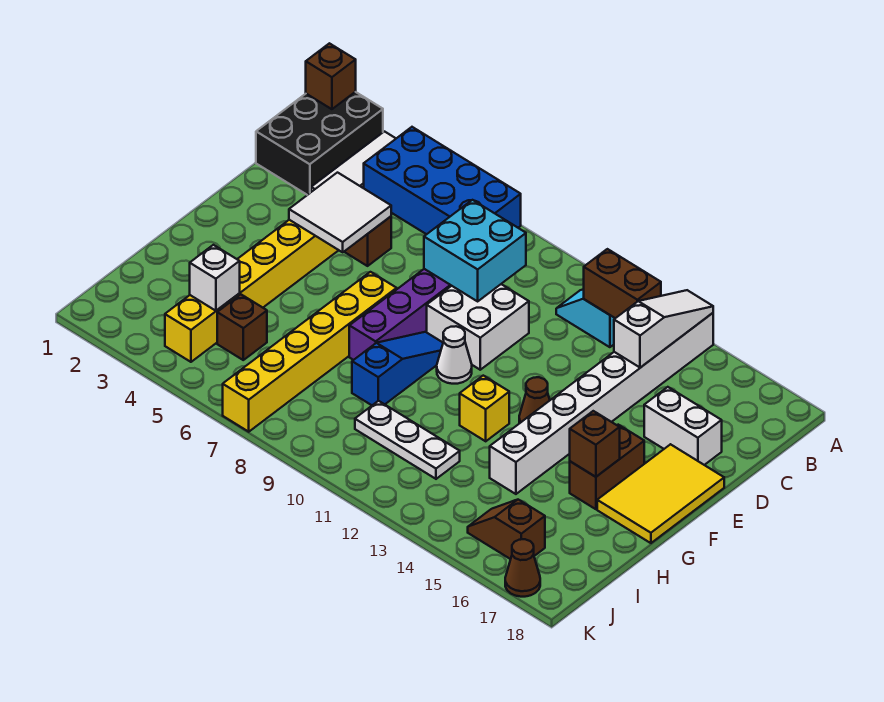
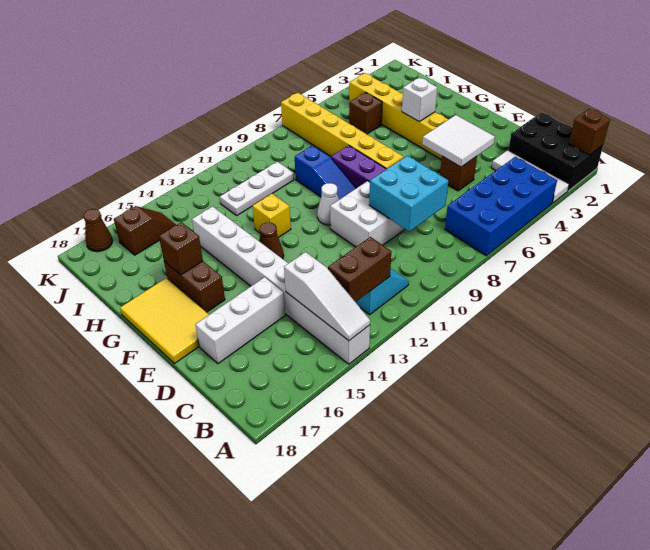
white brick D16:D17 level 1 -> white brick D15:D17 level 1
white brick I4 level 2 -> white brick G4 level 2

